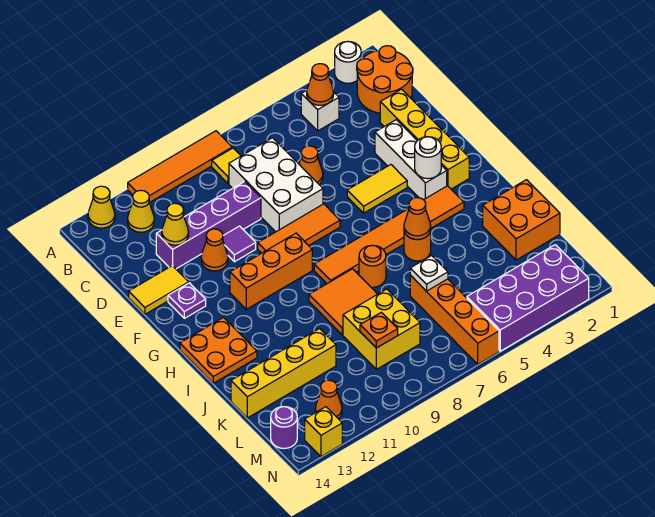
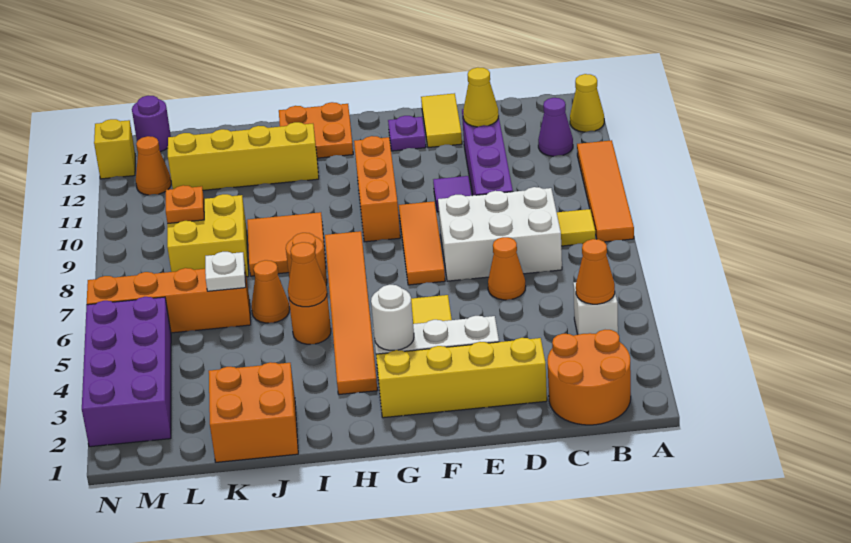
white round brick A2 level 1 -> none
yellow cone B12 level 1 -> purple cone B12 level 1
orange cone E11 level 1 -> orange cone J6 level 1
yellow brick K11:K14 level 1 -> yellow brick I12:L12 level 1

